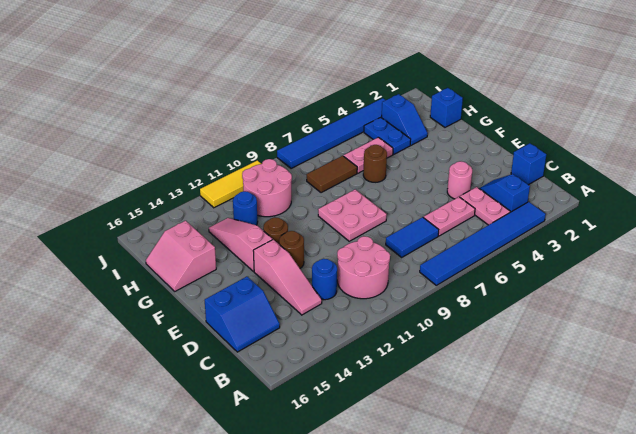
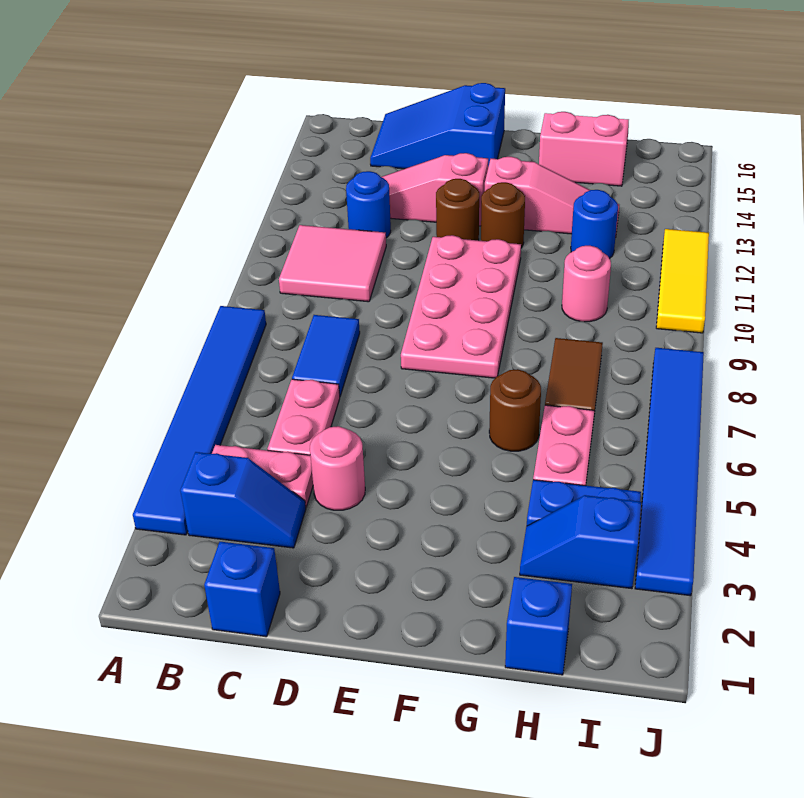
pink round brick B10:C11 level 1 -> pink tile B10:C11 level 1
blue slope C15:D16 level 1 top D -> blue slope C15:E16 level 1 top E
pink plate E8:F9 level 1 -> pink plate E8:F11 level 1
pink round brick H10:I11 level 1 -> pink round brick H10 level 1

